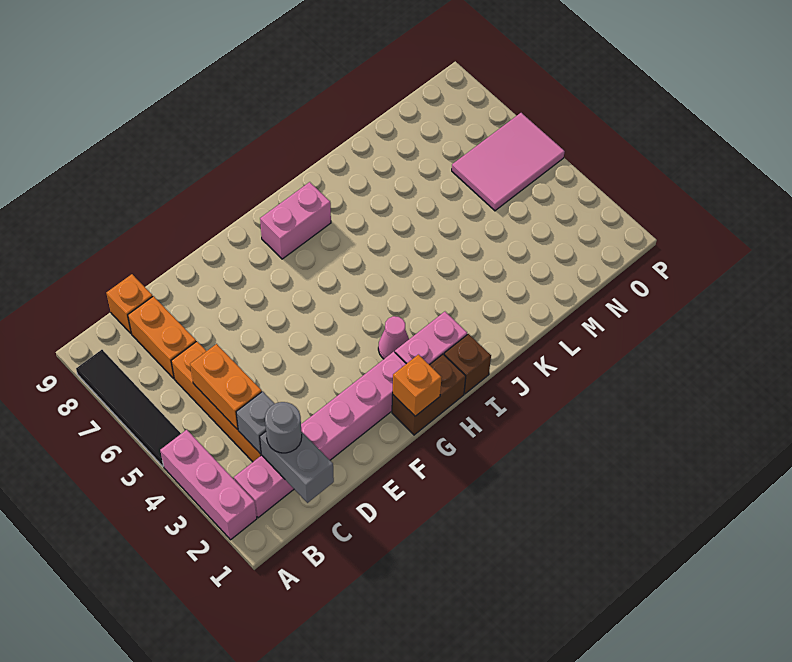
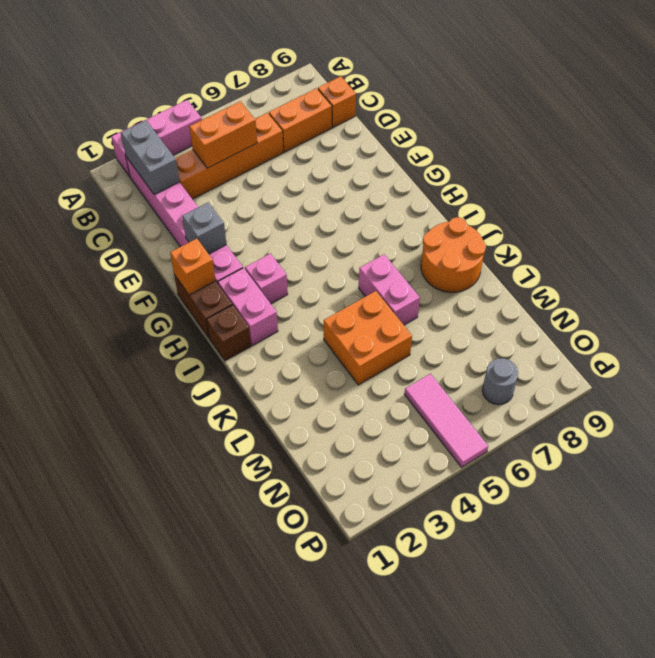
black tile A5:A8 level 1 -> none
grey brick C1:C2 level 2 -> grey brick B2:C2 level 2
grey round brick C2 level 3 -> grey round brick O7 level 1
grey brick C3 level 2 -> grey brick F2 level 2
pink cone H3 level 1 -> pink brick H3 level 1
pink brick H8:I8 level 1 -> pink brick J6:K6 level 1
none -> orange round brick J8:K9 level 1
none -> orange brick K4:L5 level 1
pink tile N5:P6 level 1 -> pink tile N5:P5 level 1

